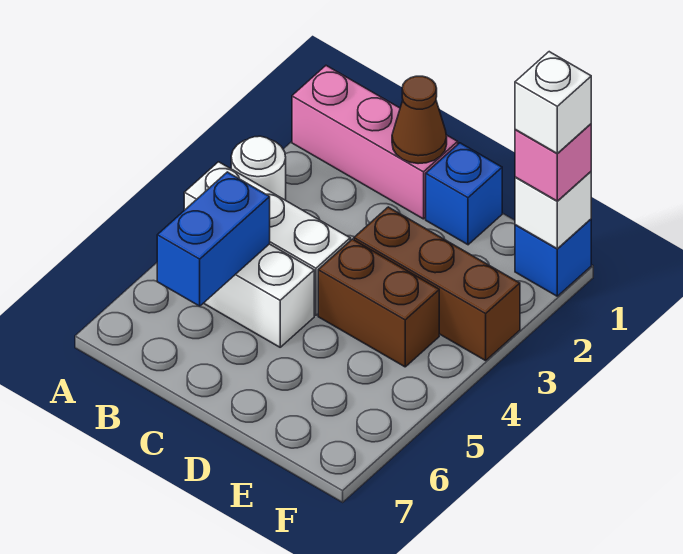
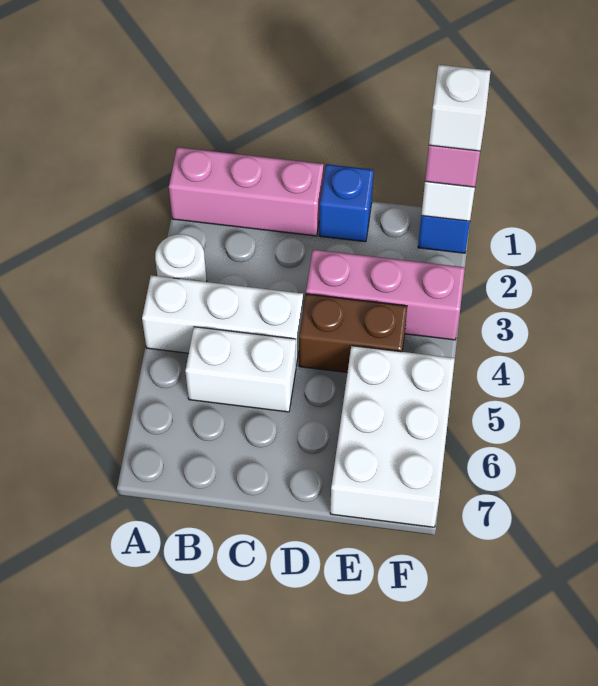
blue brick B5:B6 level 2 -> none
brown cone C1 level 2 -> none
brown brick D3:F3 level 1 -> pink brick D3:F3 level 1
none -> white brick E5:F7 level 1

